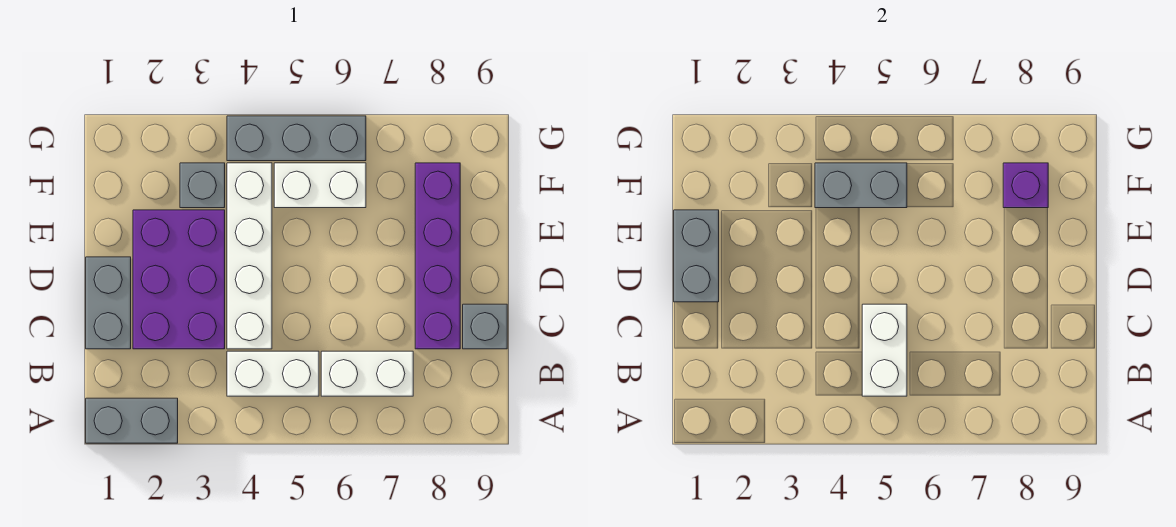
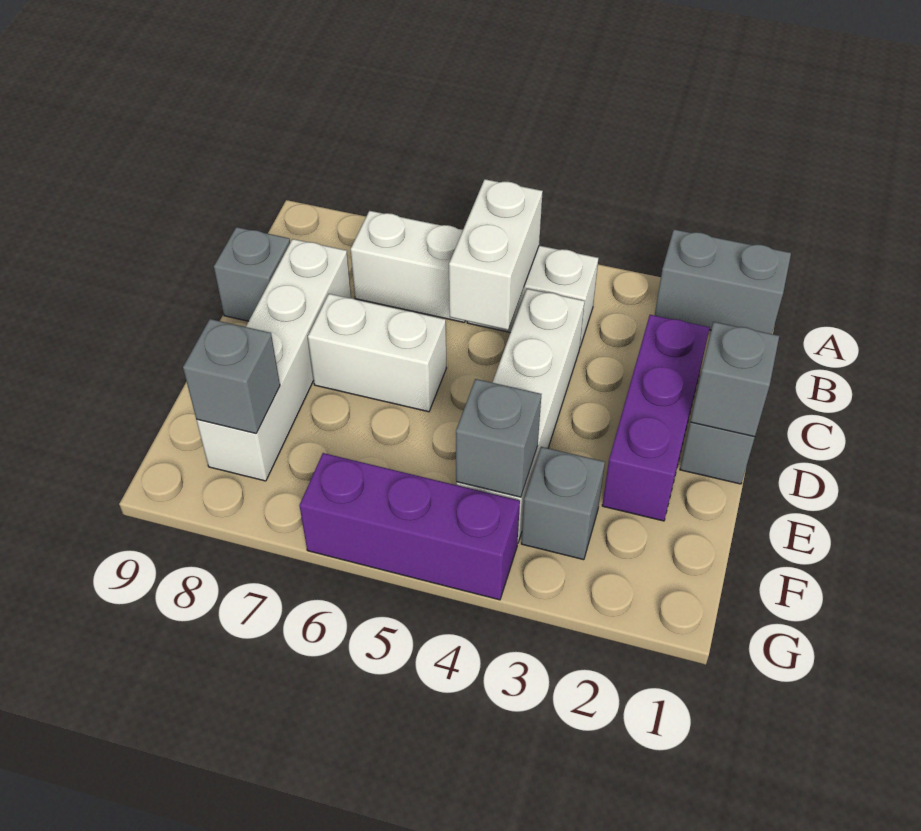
purple brick C2:E3 level 1 -> purple brick C2:E2 level 1
purple brick C8:F8 level 1 -> white brick C8:F8 level 1
grey brick D1:E1 level 2 -> grey brick D1 level 2
grey brick F4:F5 level 2 -> grey brick F4 level 2
white brick F5:F6 level 1 -> white brick D6:D7 level 1
purple brick F8 level 2 -> grey brick F8 level 2
grey brick G4:G6 level 1 -> purple brick G4:G6 level 1

